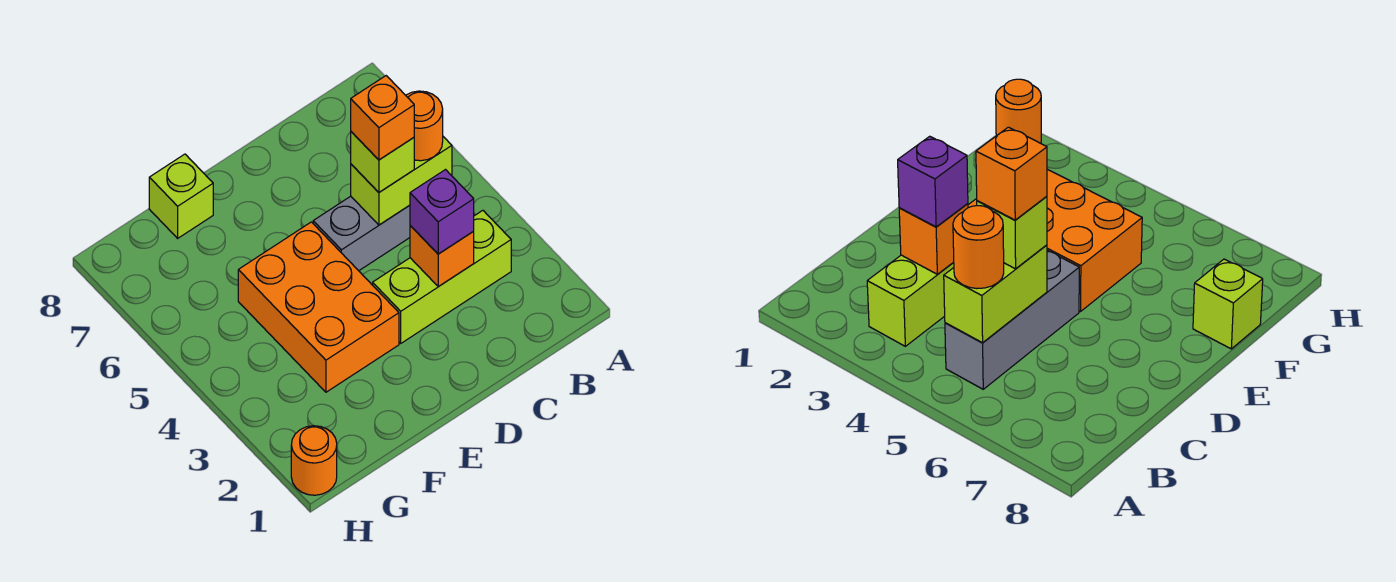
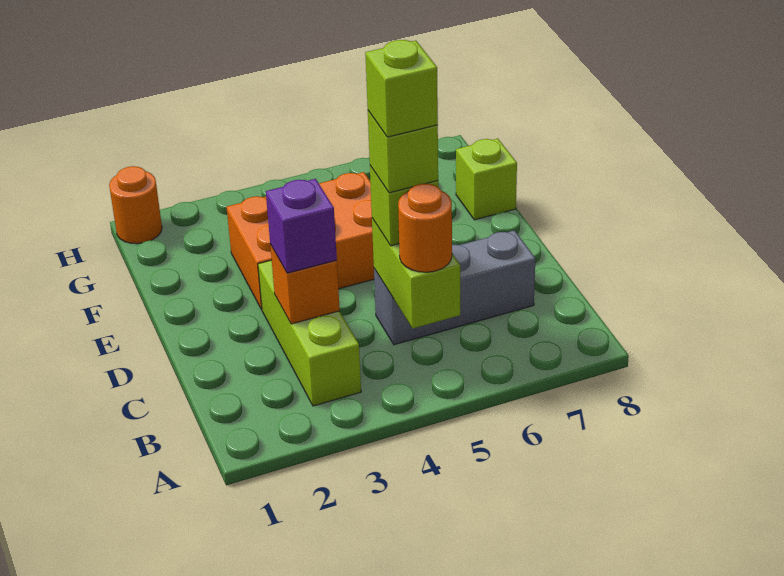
grey brick B5:D5 level 1 -> grey brick C5:C7 level 1
orange brick C5 level 4 -> lime brick C5 level 4
none -> lime brick C5 level 5

